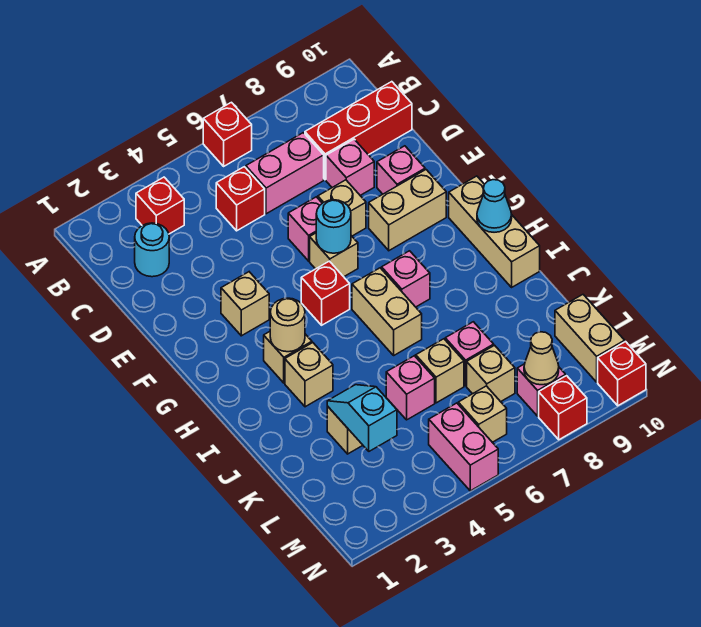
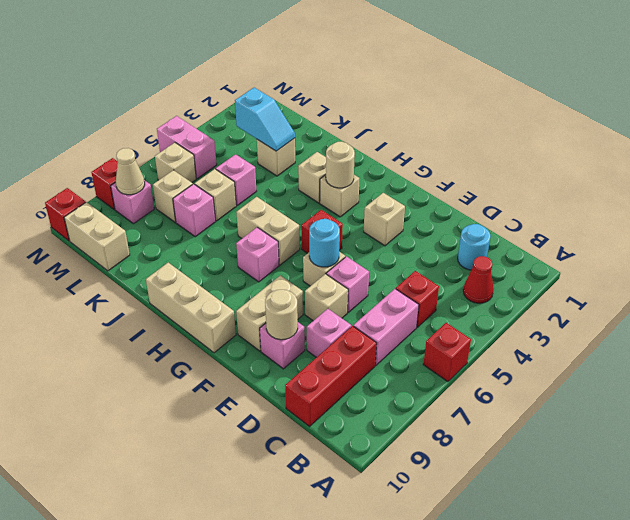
red brick B3 level 1 -> red cone B3 level 1
none -> tan round brick E9 level 2
cyan cone H10 level 2 -> none

